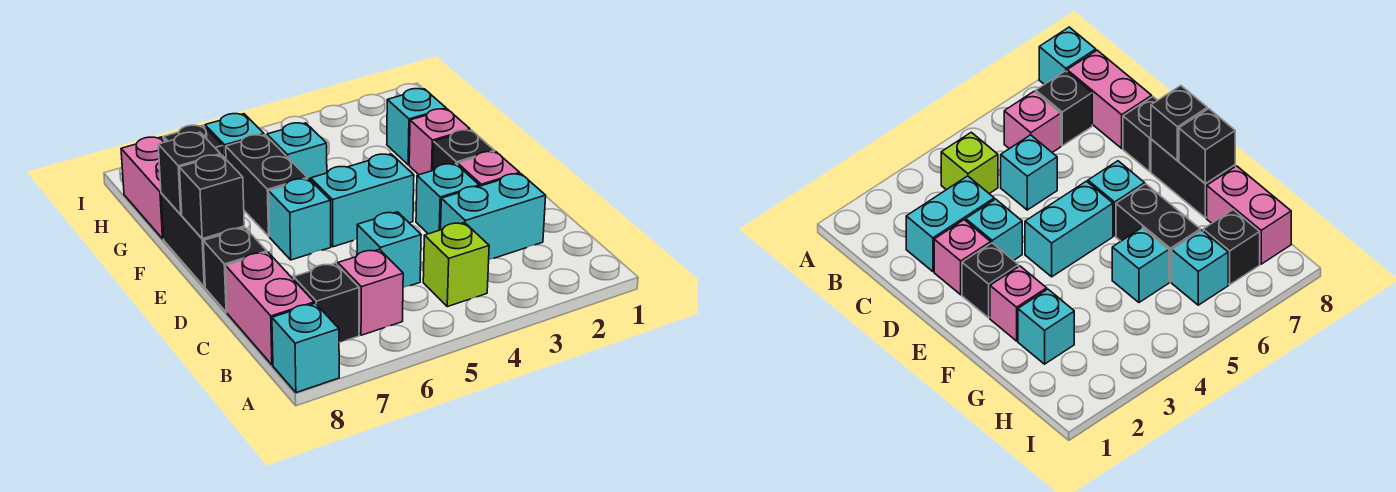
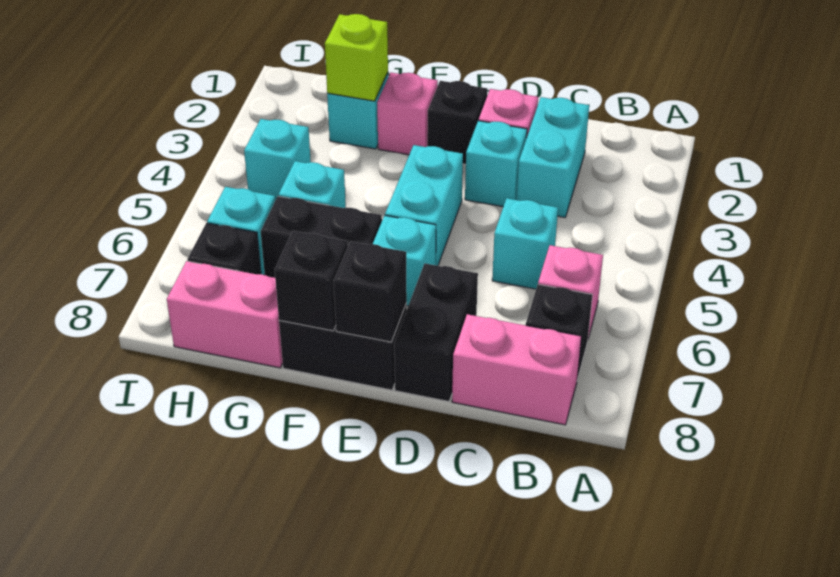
cyan brick A8 level 1 -> cyan brick H4 level 1
lime brick B4 level 1 -> lime brick G2 level 2
black brick D8 level 1 -> black brick D7:D8 level 1

